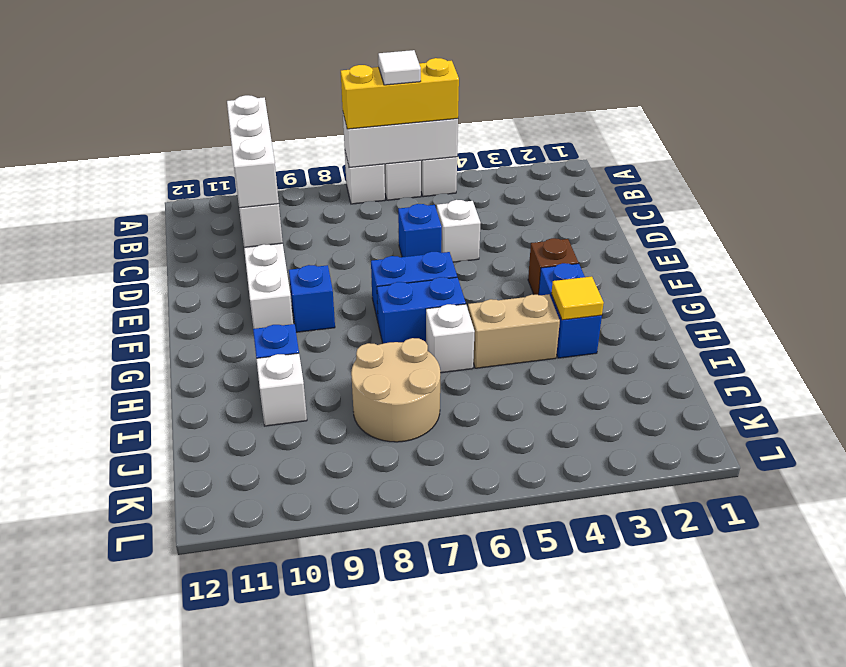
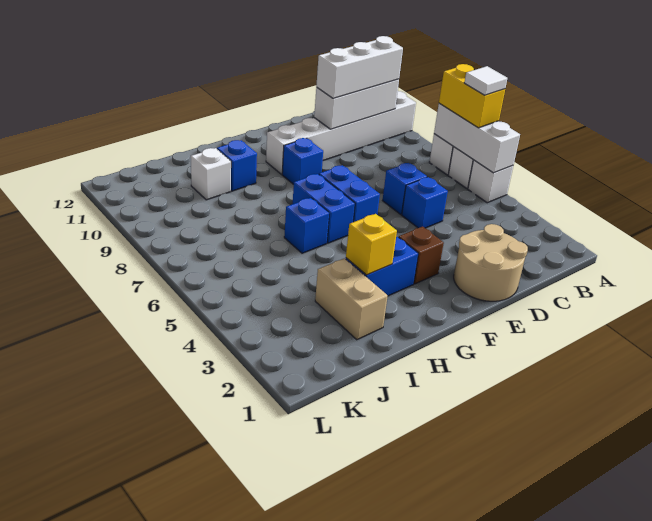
yellow brick A5:A7 level 3 -> yellow brick A6:A7 level 3
white brick D5 level 1 -> blue brick D5 level 1
yellow tile H3 level 2 -> yellow brick H3 level 2
tan brick H4:H5 level 1 -> tan brick I2:I3 level 1
white brick H6 level 1 -> blue brick H6 level 1
tan round brick I7:J8 level 1 -> tan round brick D1:E2 level 1

